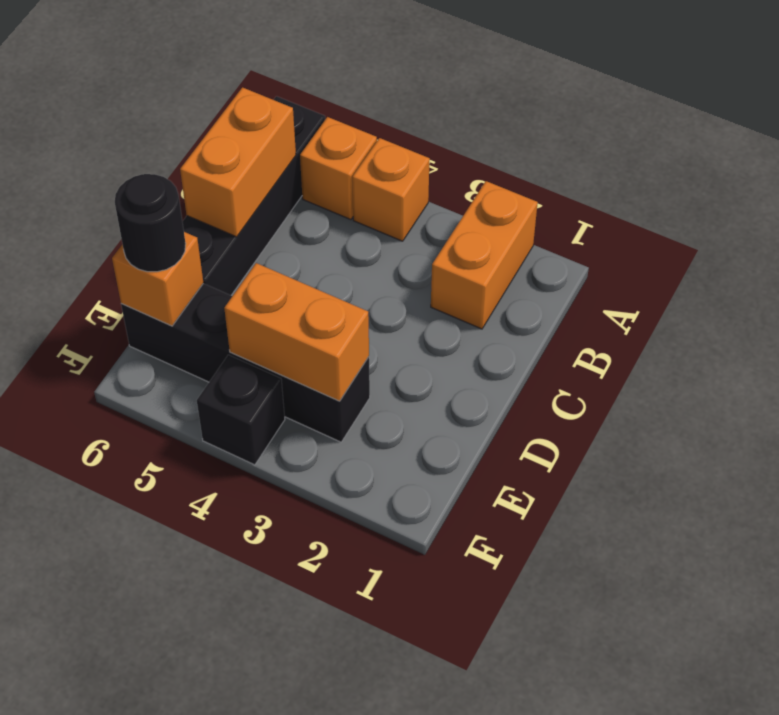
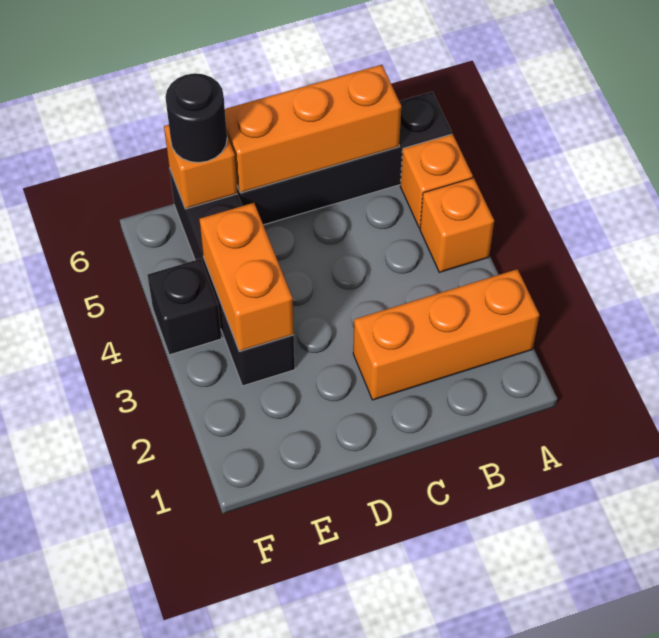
orange brick A2:B2 level 1 -> orange brick A2:C2 level 1
orange brick B6:C6 level 2 -> orange brick B6:D6 level 2

